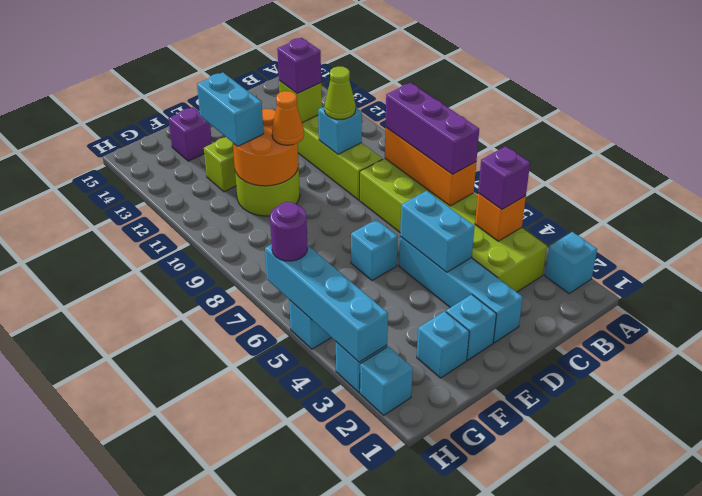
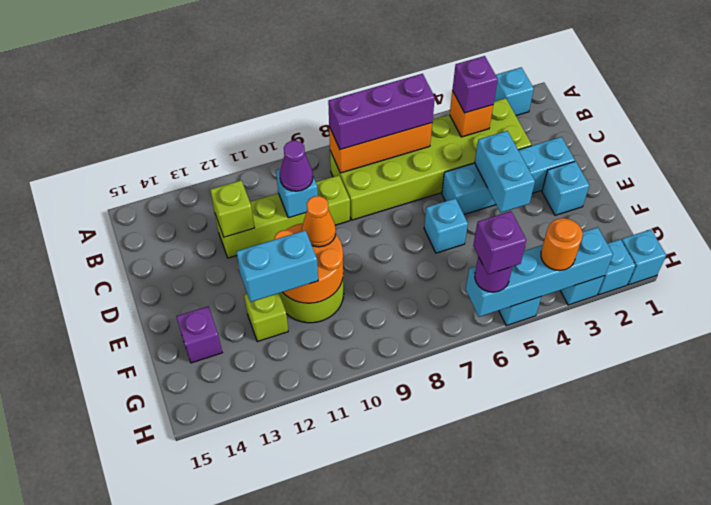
lime cone C10 level 3 -> purple cone C10 level 3
purple brick C12 level 3 -> purple brick H6 level 4
cyan brick D4:D5 level 2 -> cyan brick D4:E4 level 2
cyan brick F2 level 1 -> cyan brick H1 level 1
none -> orange round brick H4 level 3

